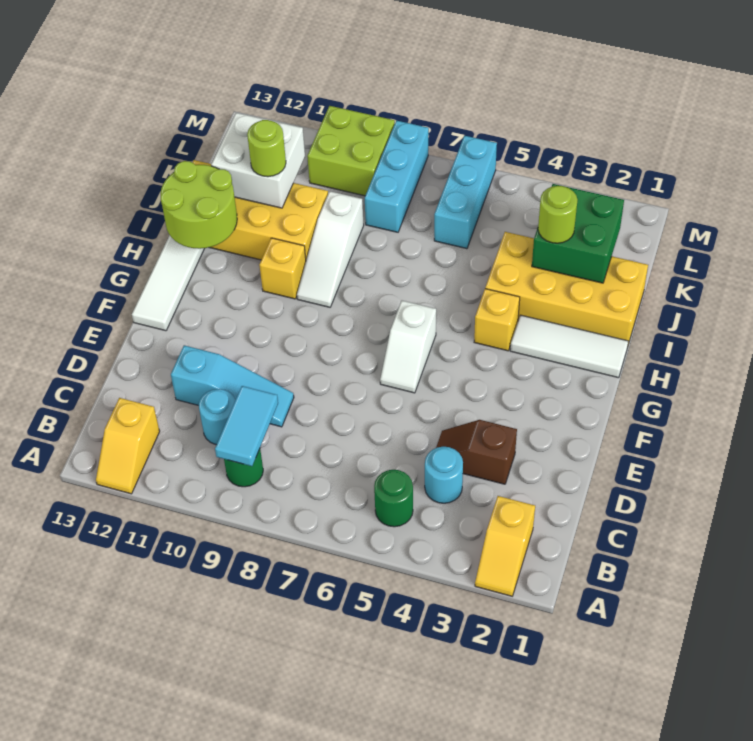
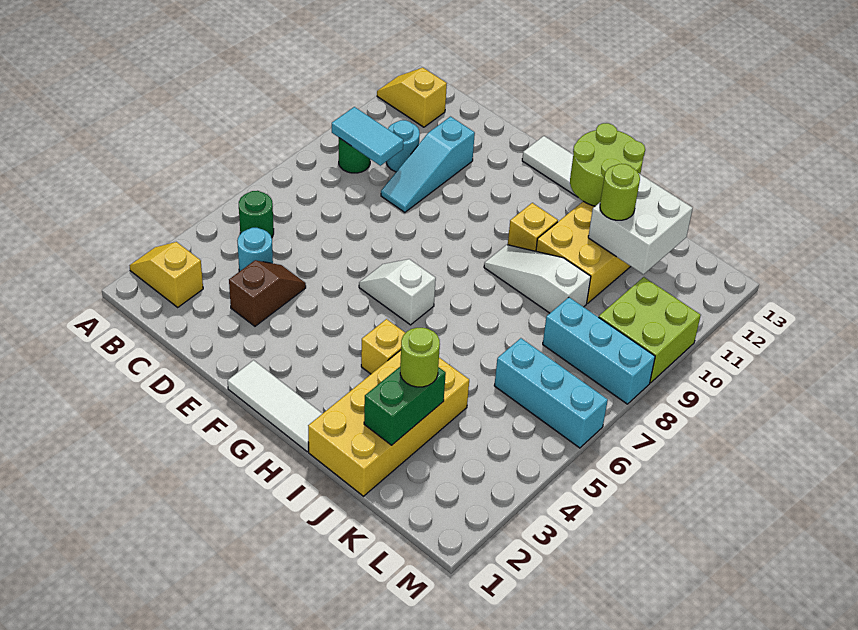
white tile H1:H3 level 1 -> white tile F1:H1 level 1
green brick J2:K3 level 2 -> green brick J2:J3 level 2

